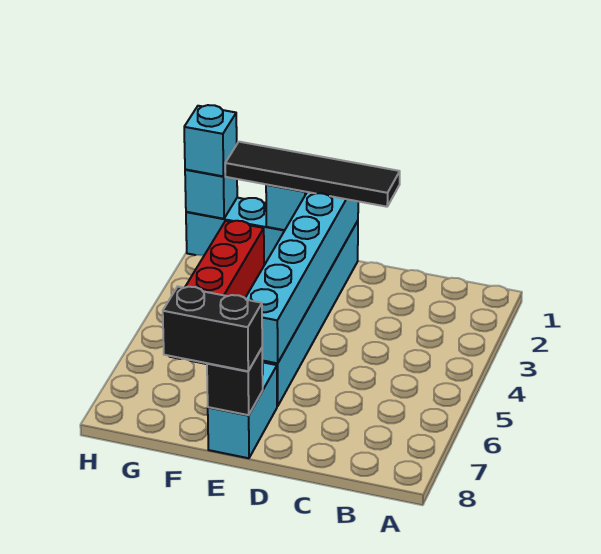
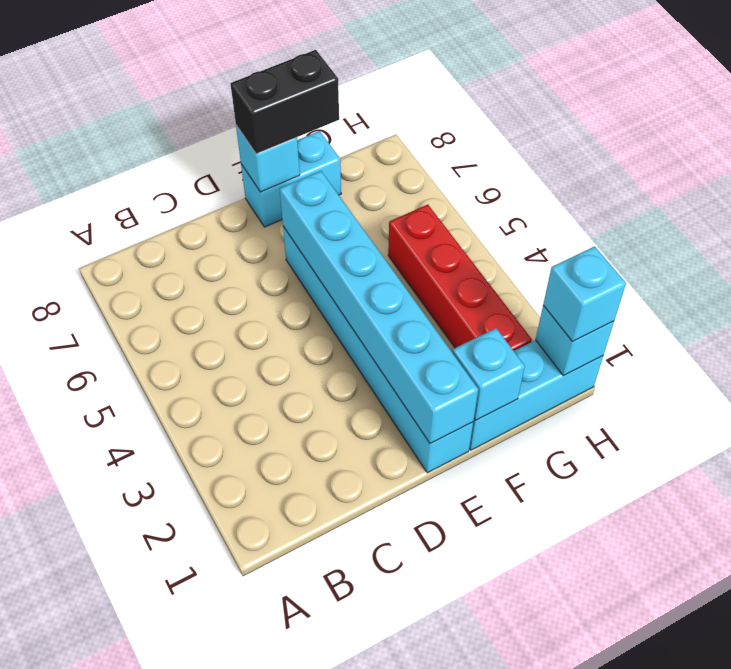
black tile D1:G1 level 3 -> none
cyan brick E7:E8 level 1 -> cyan brick E8:F8 level 1
black brick E8 level 2 -> cyan brick E8 level 2

